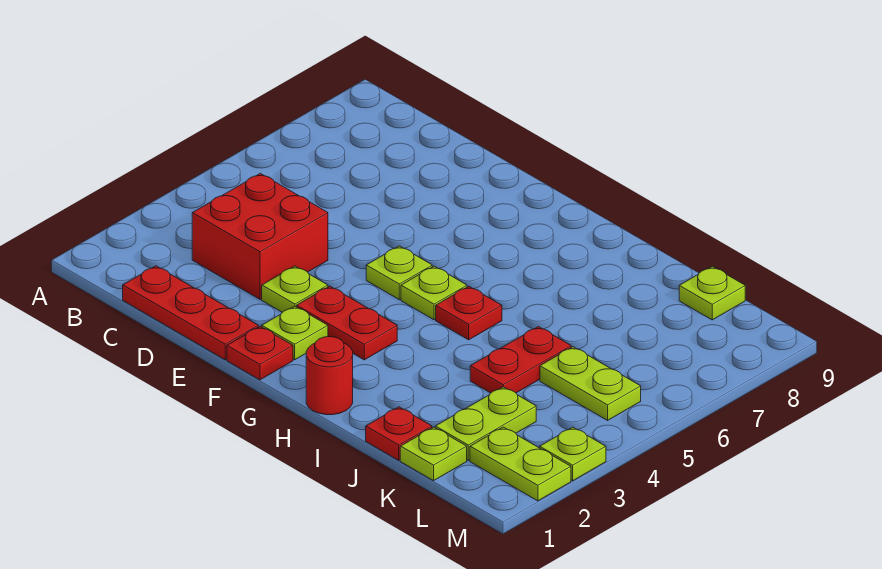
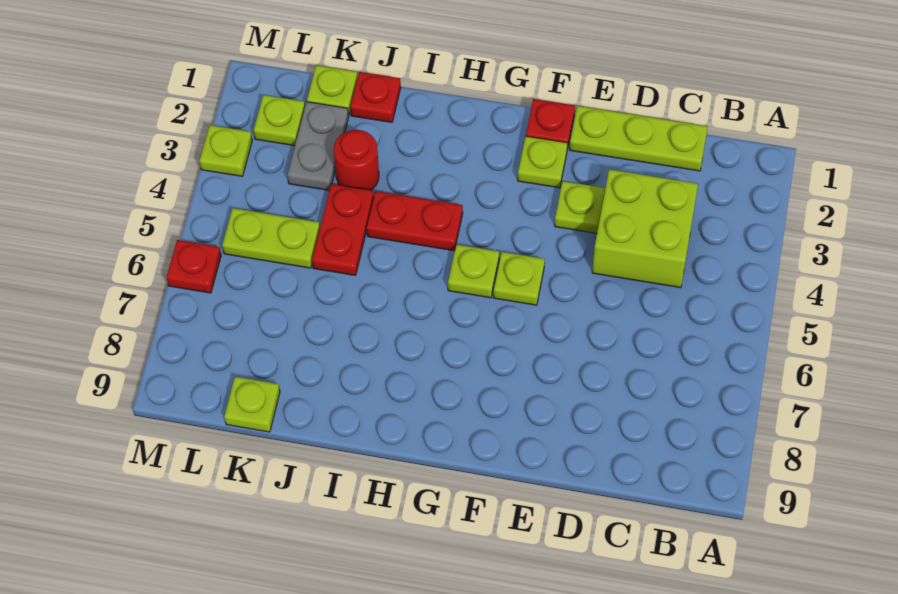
red plate C1:E1 level 1 -> lime plate C1:E1 level 1
red brick C3:D4 level 1 -> lime brick C3:D4 level 1
red plate F3:G3 level 1 -> red plate H4:I4 level 1
red round brick H1 level 1 -> red round brick J3 level 1
red plate H5 level 1 -> red plate M6 level 1
lime plate K2:K3 level 1 -> grey plate K2:K3 level 1
lime plate L2:M2 level 1 -> lime plate L2 level 1

